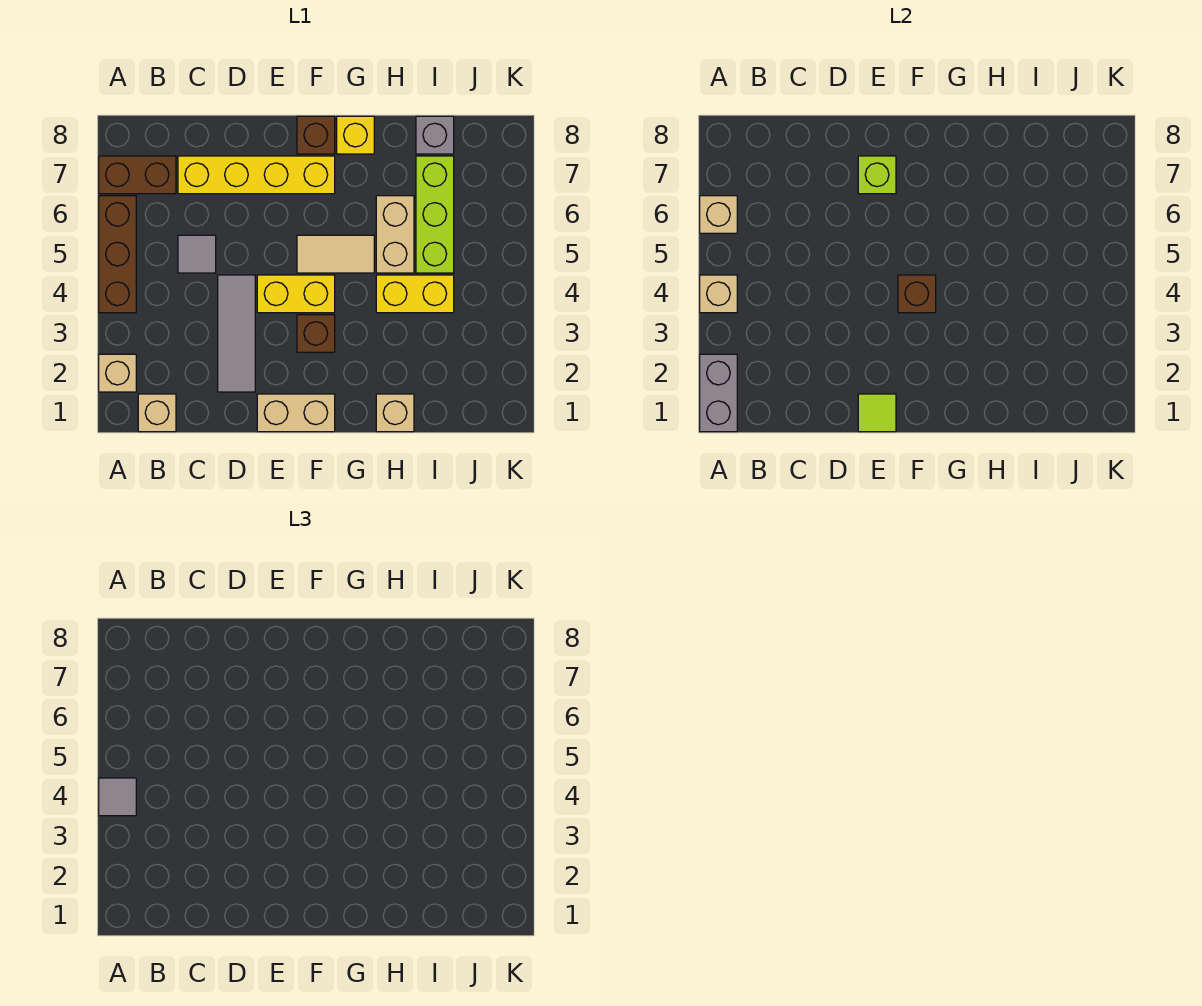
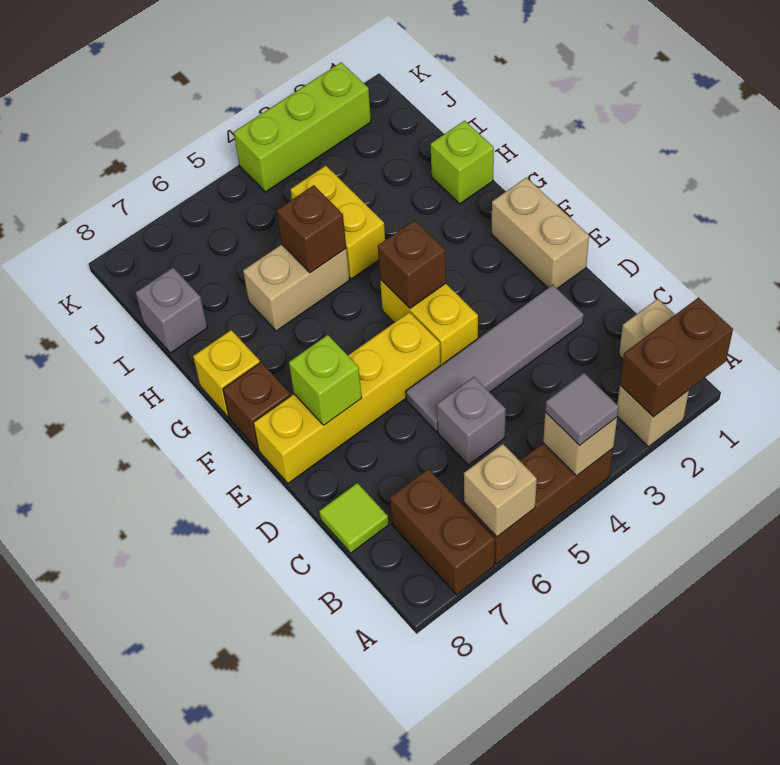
grey brick A1:A2 level 2 -> brown brick A1:A2 level 2
grey tile C5 level 1 -> grey brick C5 level 1
yellow brick C7:F7 level 1 -> yellow brick E5:E8 level 1
grey tile D2:D4 level 1 -> grey tile D2:D5 level 1
lime tile E1 level 2 -> lime tile C8 level 1
brown brick F3 level 1 -> brown brick H5 level 2
tan tile F5:G5 level 1 -> none
tan brick H1 level 1 -> lime brick H1 level 1
lime brick I5:I7 level 1 -> lime brick K2:K4 level 1

